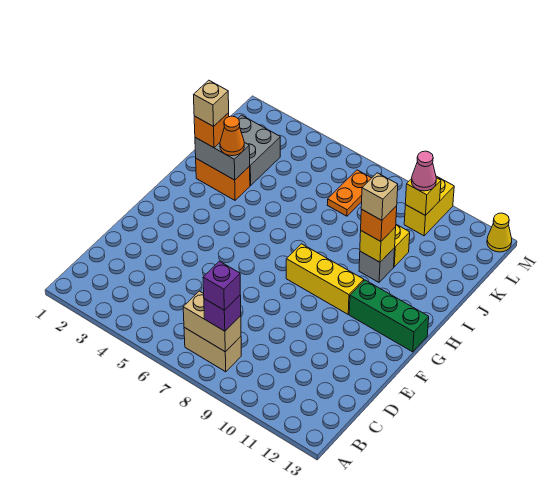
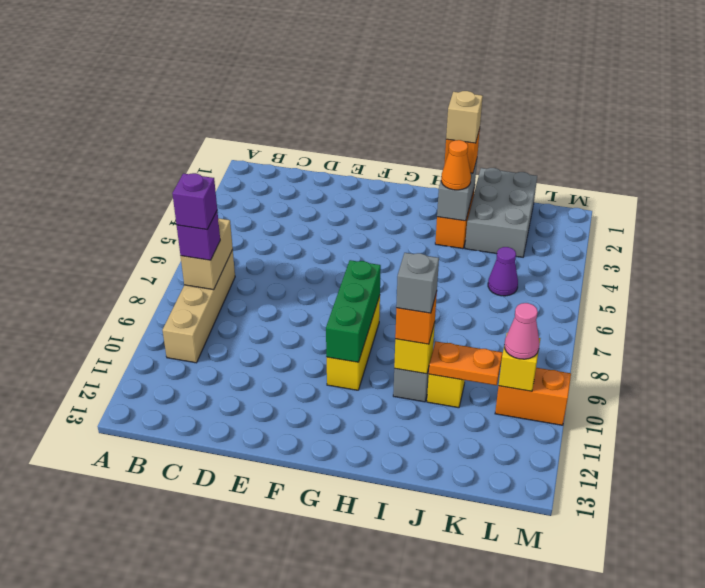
tan brick B7:B8 level 1 -> tan brick B7:B10 level 1
green brick G11:G13 level 1 -> green brick G8:G10 level 2
tan brick I10 level 4 -> grey brick I10 level 4
grey brick J2:K3 level 1 -> grey brick J1:K3 level 1
none -> purple cone K5 level 1
orange plate K7:L7 level 1 -> orange plate J10:K10 level 2
yellow brick L10:M10 level 1 -> orange brick L10:M10 level 1
yellow cone M13 level 1 -> none

